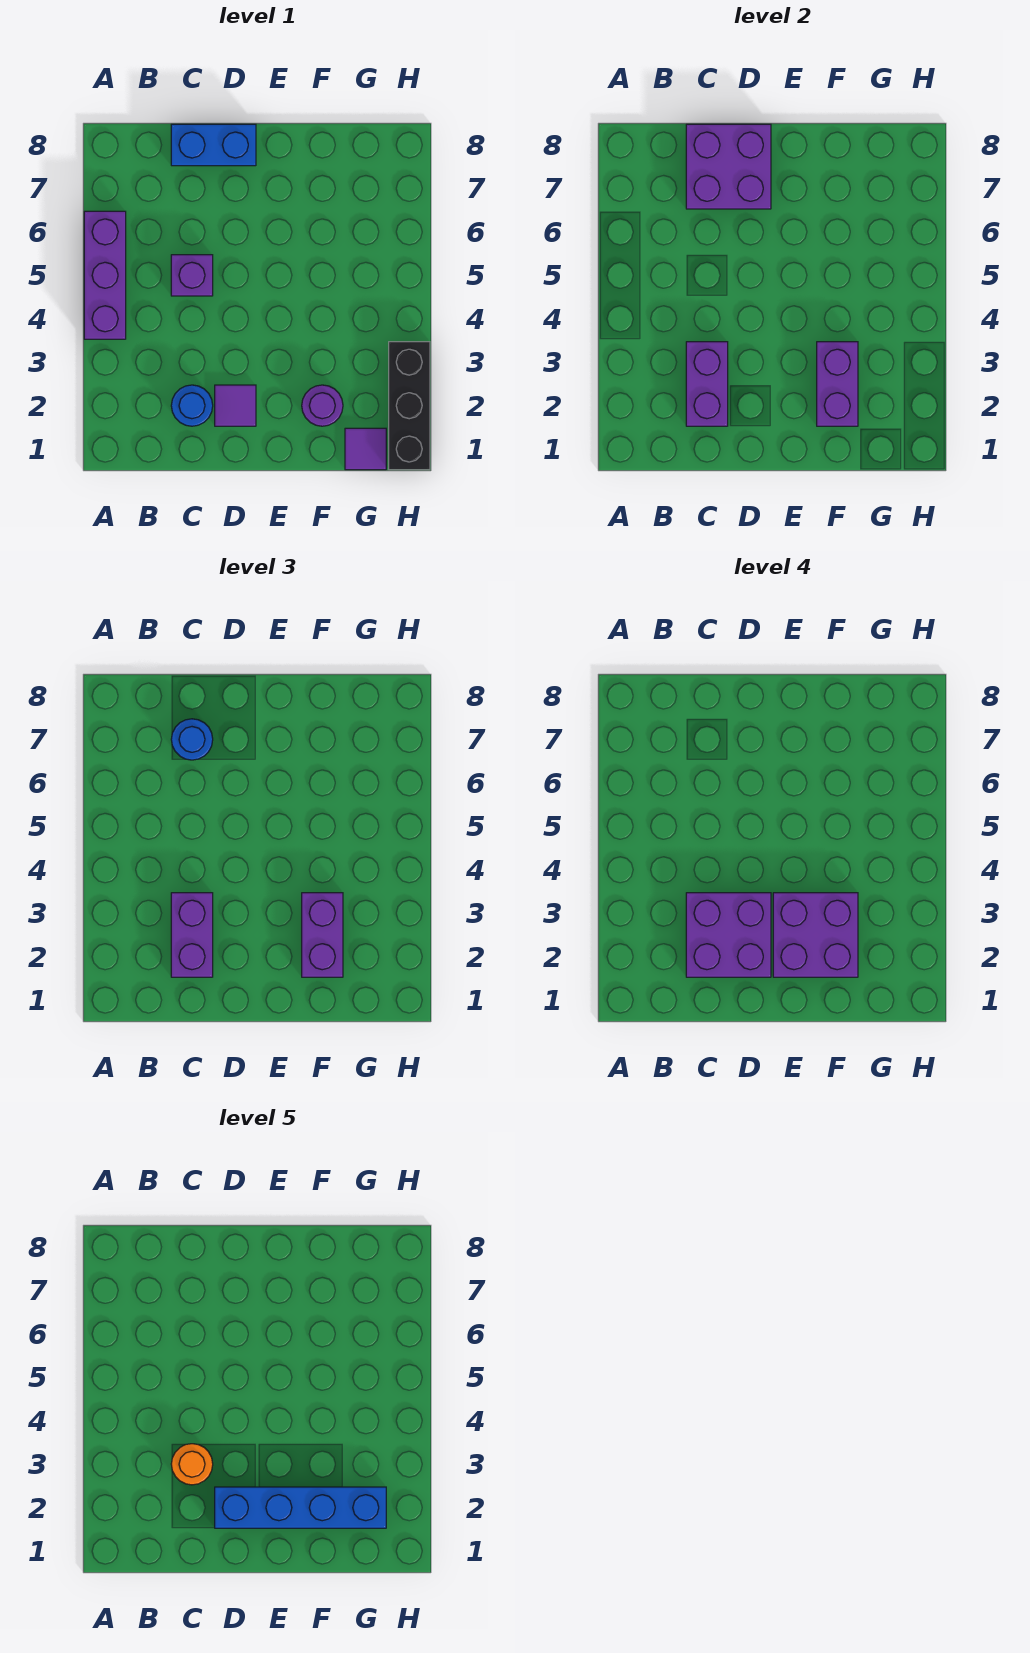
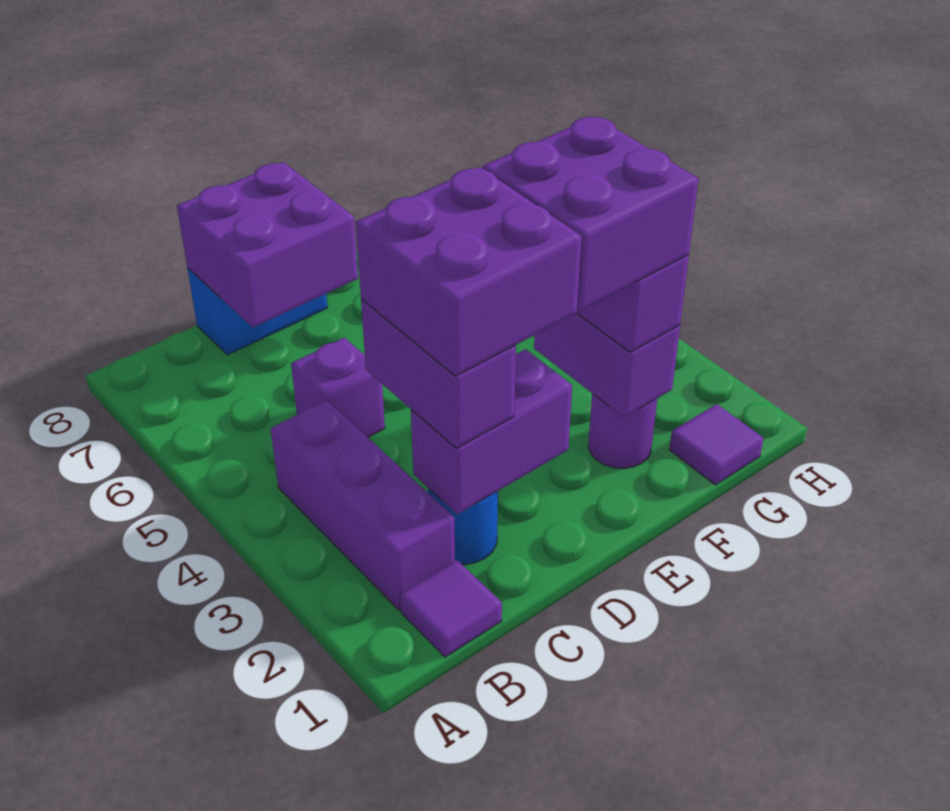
purple brick A4:A6 level 1 -> purple brick B2:B4 level 1
purple brick C2:C3 level 2 -> purple brick C2:D2 level 2
orange round brick C3 level 5 -> none
blue round brick C7 level 3 -> none
purple tile D2 level 1 -> purple tile B1 level 1
blue brick D2:G2 level 5 -> none
black brick H1:H3 level 1 -> none

